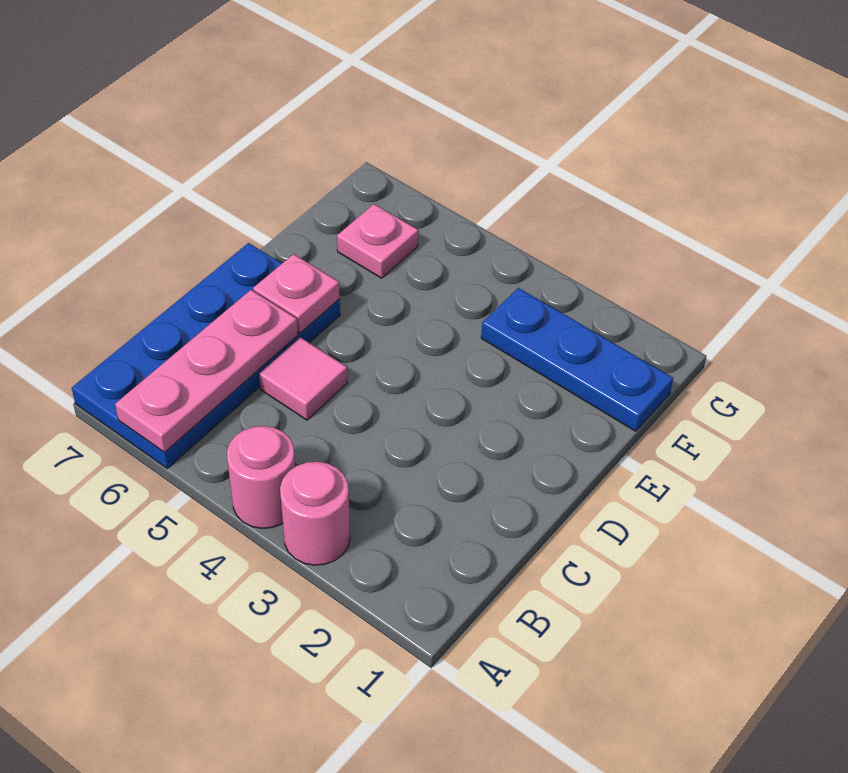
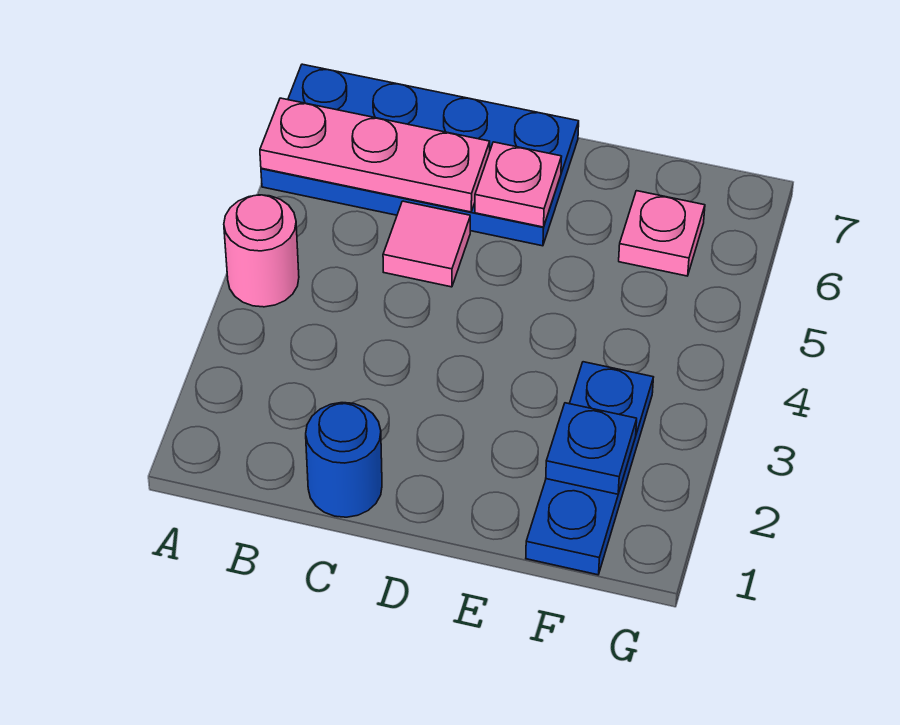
pink round brick A3 level 1 -> none
none -> blue round brick C1 level 1
none -> blue plate F2 level 2

